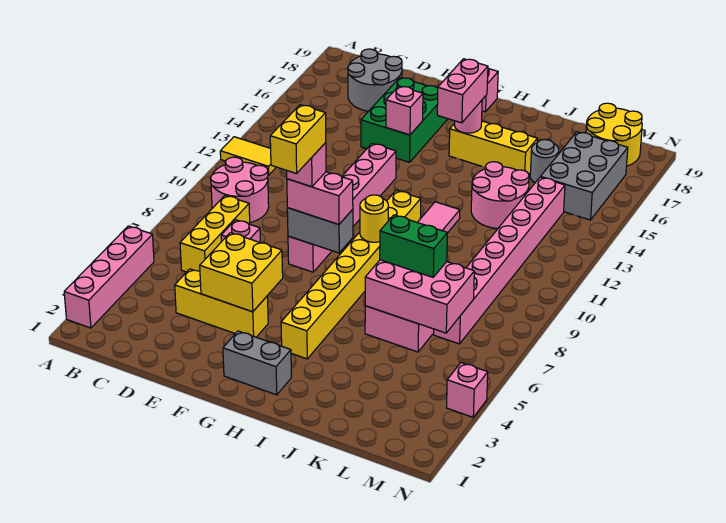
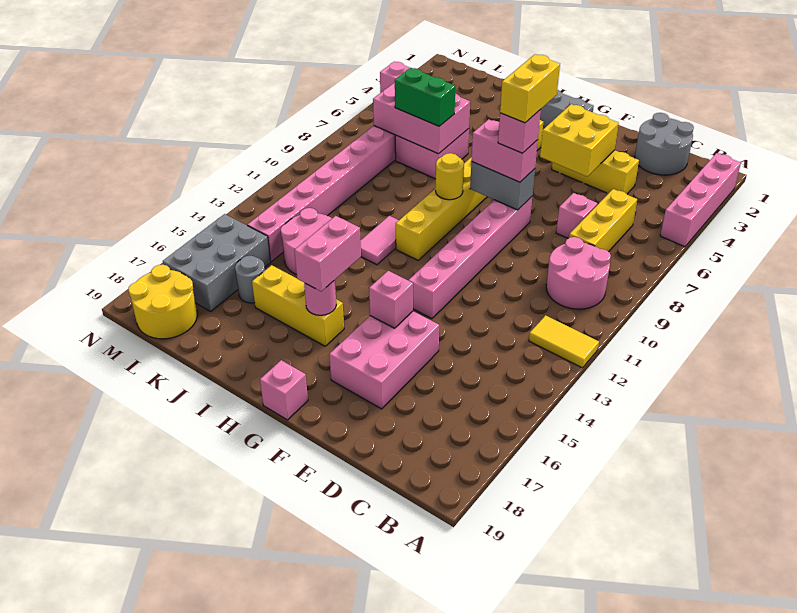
grey round brick C17:D18 level 1 -> grey round brick C1:D2 level 1
green brick E15:F17 level 1 -> pink brick E15:F17 level 1

